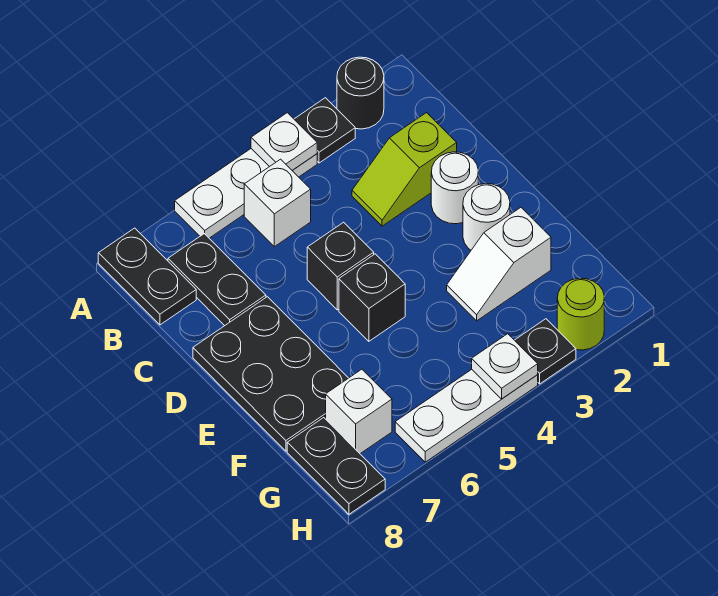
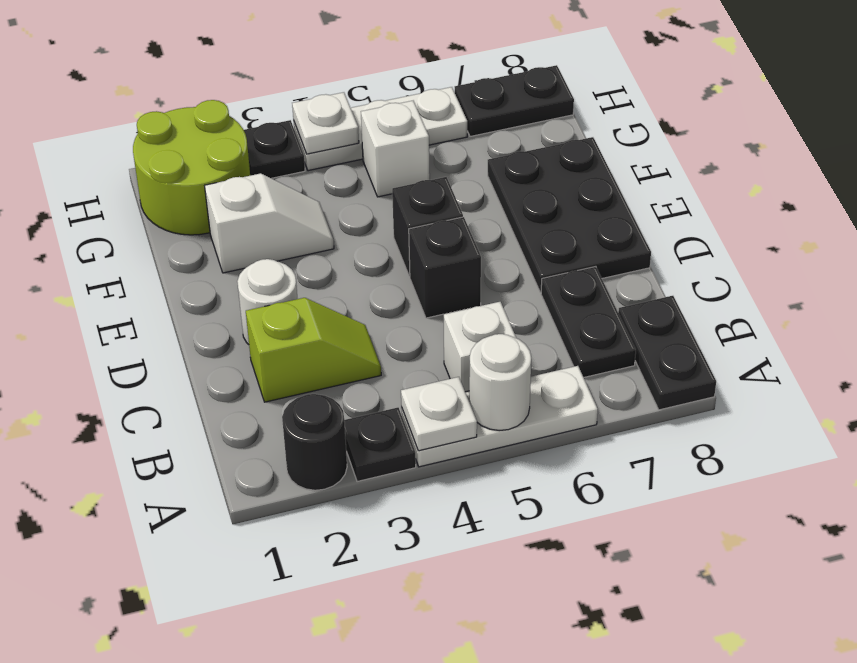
white round brick E2 level 1 -> white round brick A5 level 2
white brick G7 level 1 -> white brick G5 level 1
black plate G8:H8 level 1 -> black plate H7:H8 level 1
lime round brick H2 level 1 -> lime round brick G1:H2 level 1

